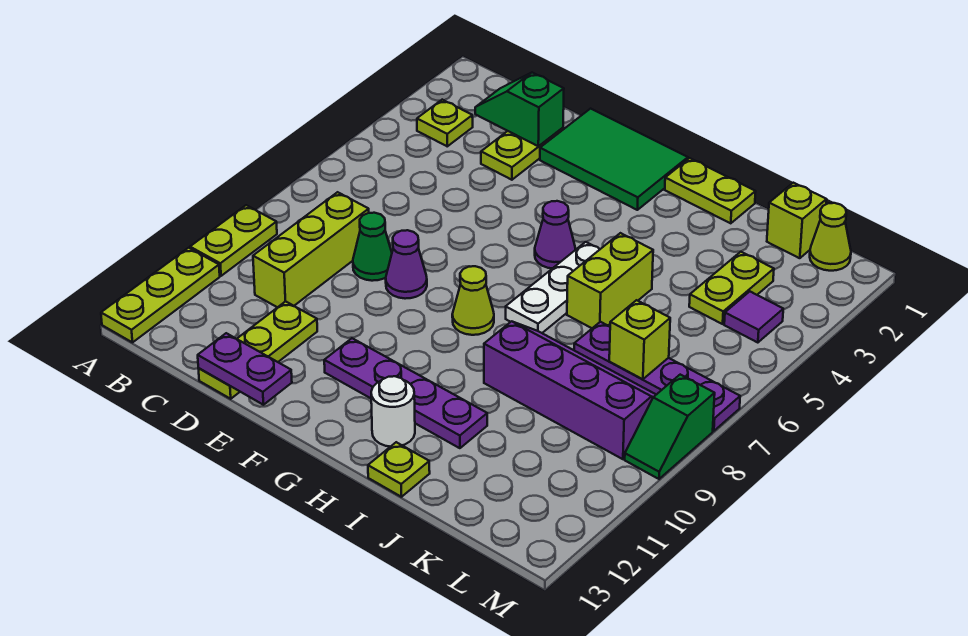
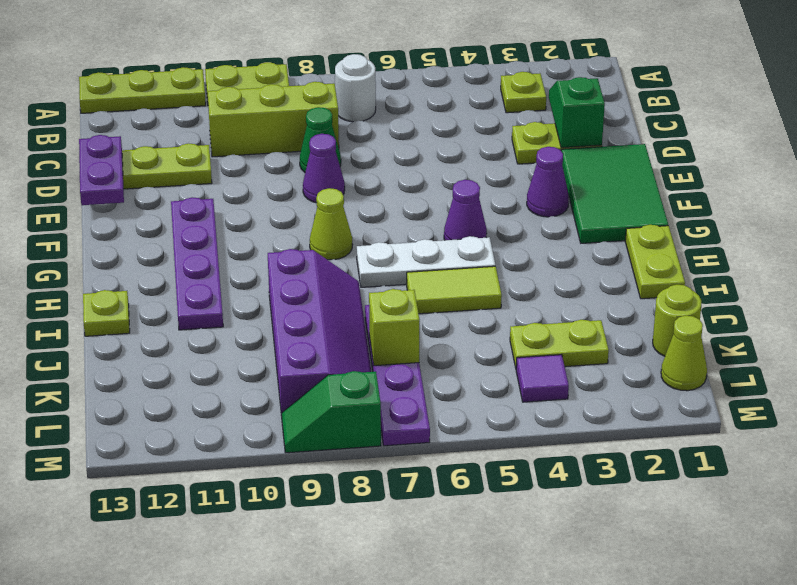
none -> purple cone F3 level 1
white round brick H12 level 1 -> white round brick B7 level 1
lime brick I5:I6 level 1 -> lime tile I5:I6 level 1
lime brick K1 level 1 -> lime round brick K1 level 1

